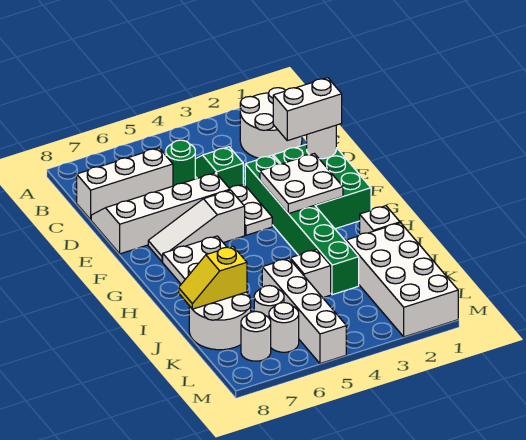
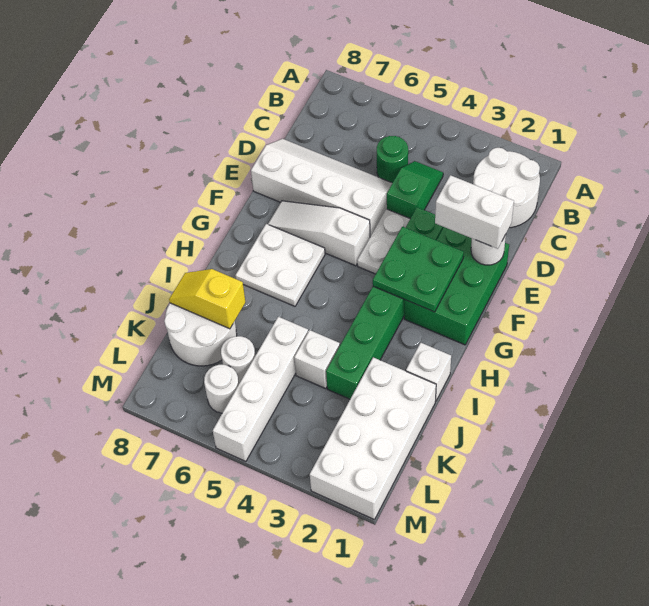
white brick C6:C8 level 1 -> none
white plate F2:G3 level 2 -> green plate F2:G3 level 2
white round brick L7 level 1 -> none

